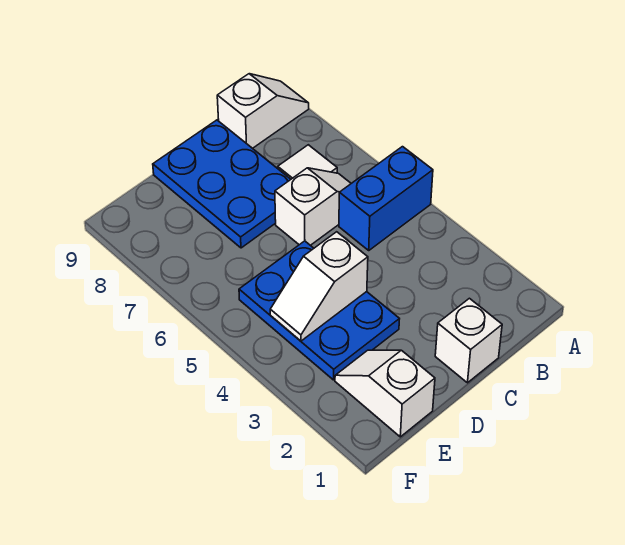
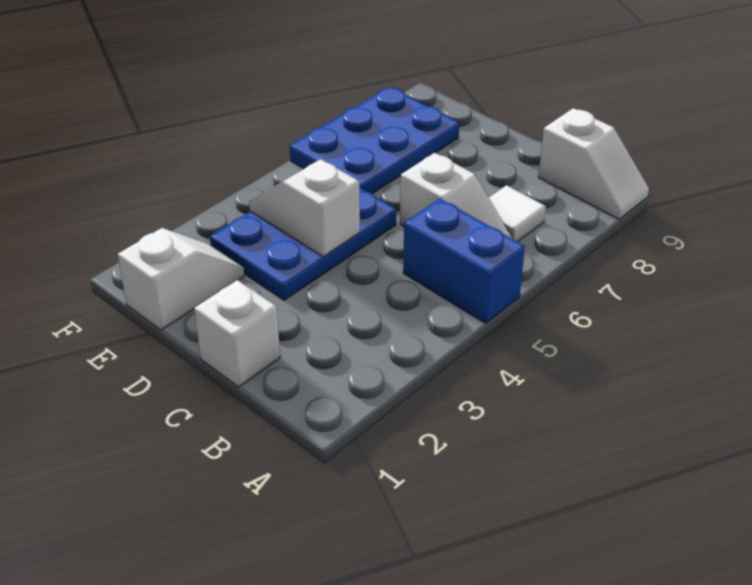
blue plate C7:D9 level 1 -> blue plate E6:F8 level 1

